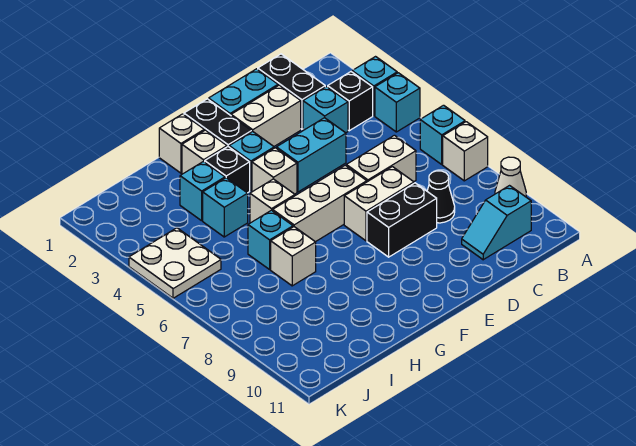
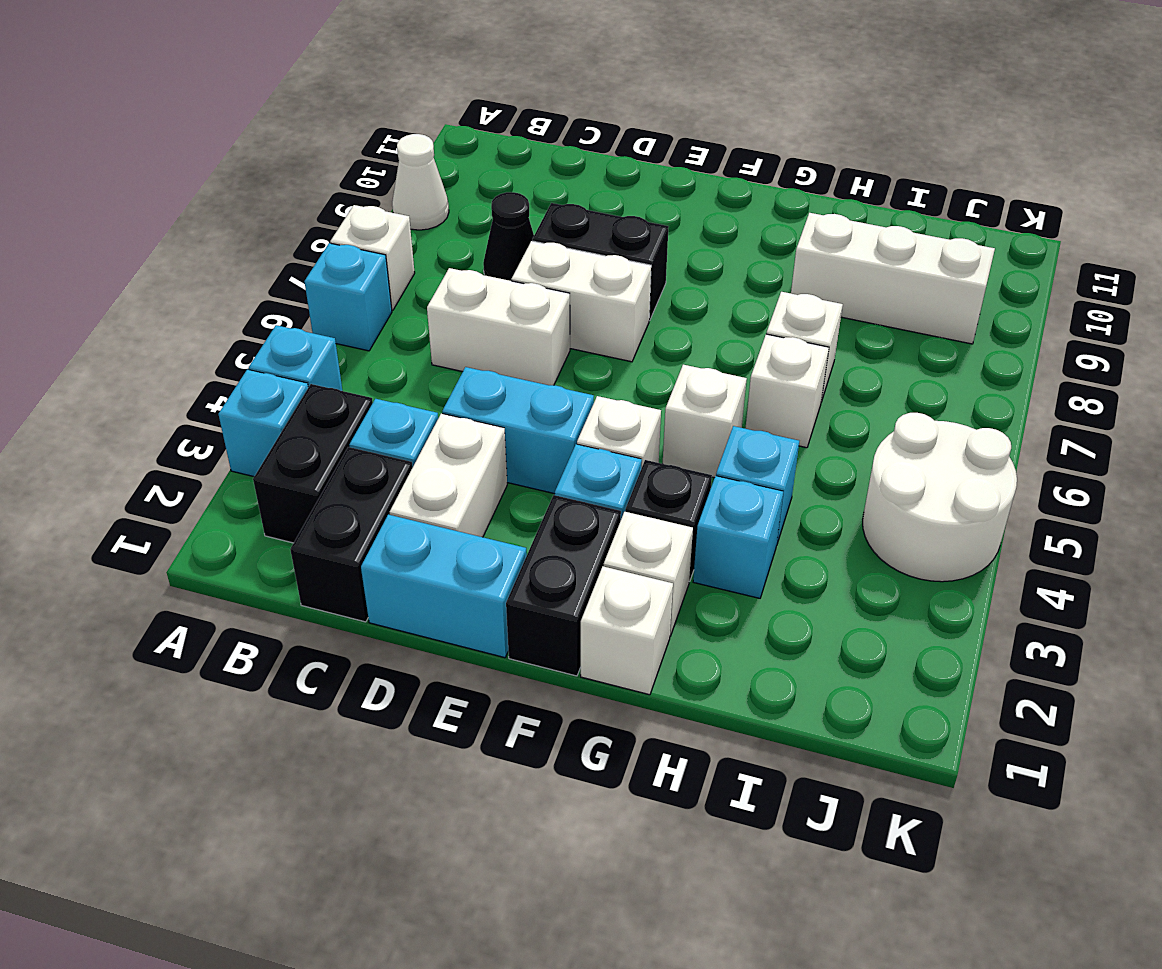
black brick B3 level 1 -> black brick B2:B3 level 1
cyan slope B10:C10 level 1 top B -> none
white brick D2:E2 level 1 -> white brick D2:D3 level 1
white brick E6:G6 level 1 -> white brick H9:J9 level 1
cyan brick H6 level 1 -> white brick H6 level 1
white plate J4:K5 level 1 -> white round brick J4:K5 level 1

